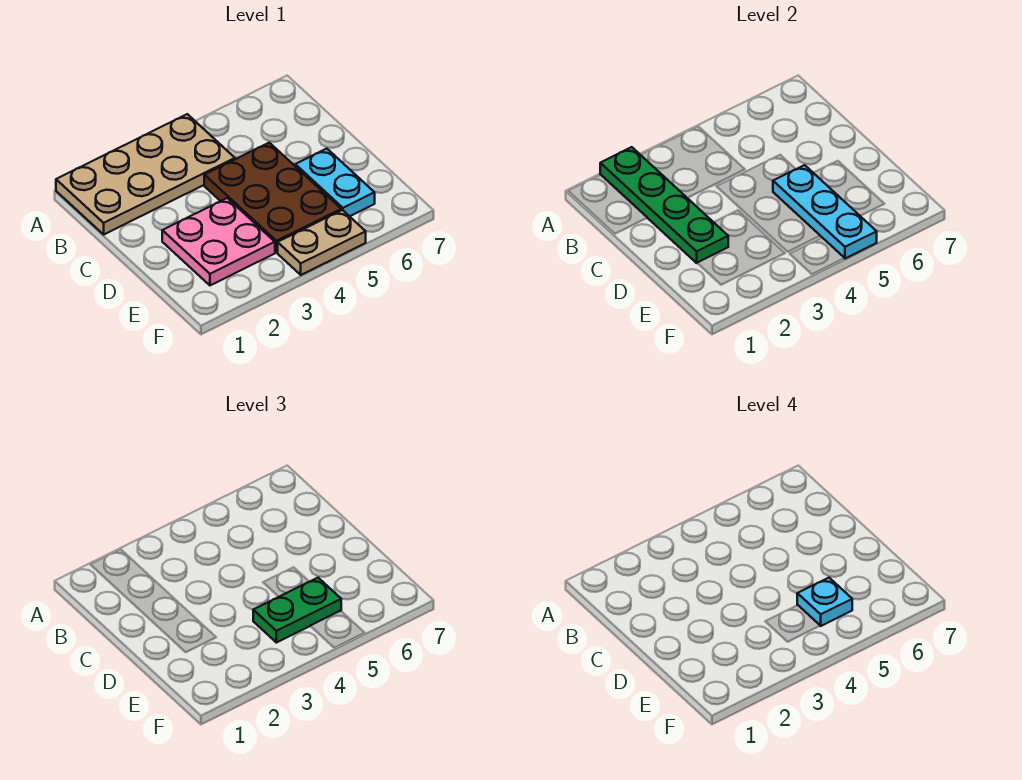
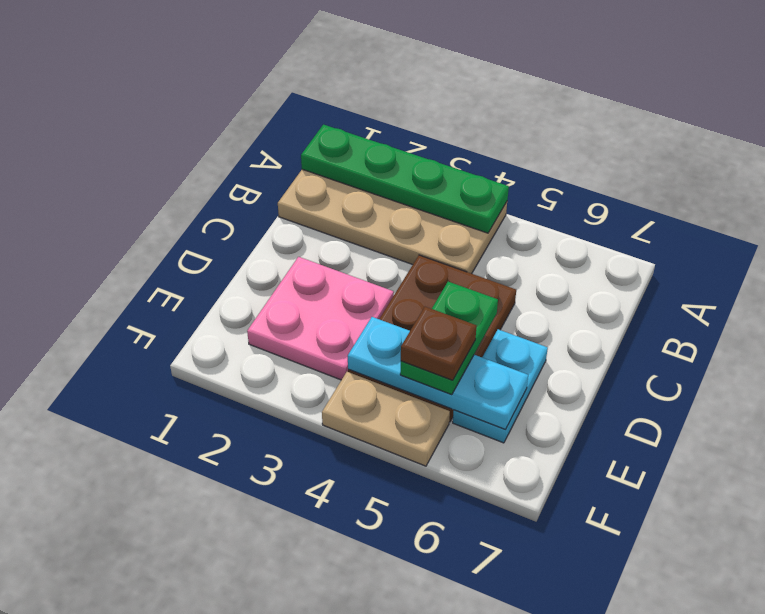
green plate A2:D2 level 2 -> green plate A1:A4 level 2
cyan plate D5:F5 level 2 -> cyan plate E4:E6 level 2
green plate E4:E5 level 3 -> green plate D5:E5 level 3
cyan plate E5 level 4 -> brown plate E5 level 4

